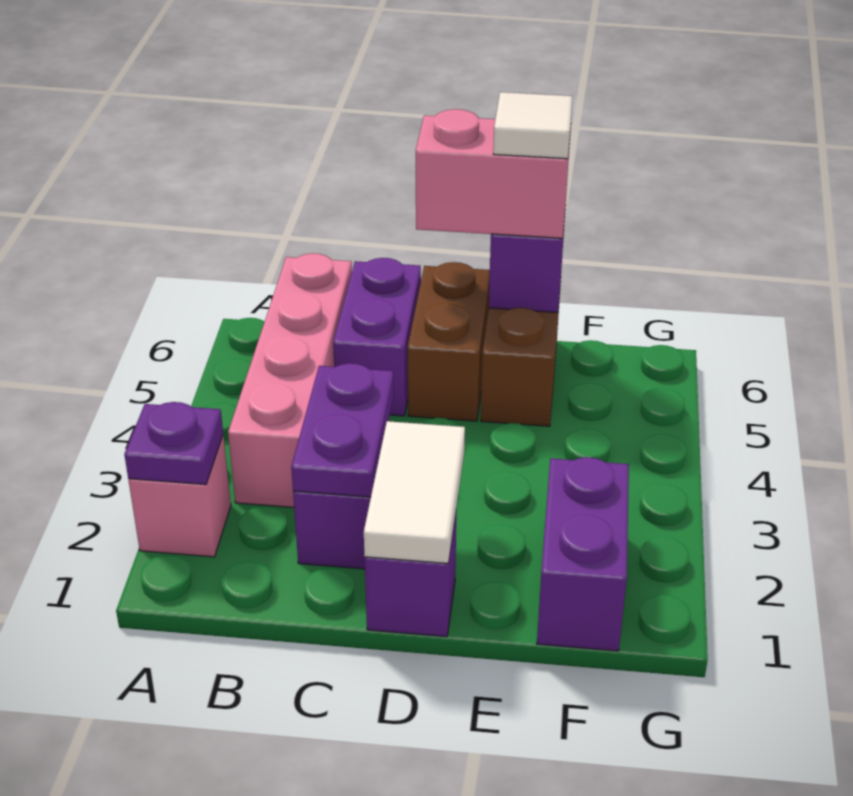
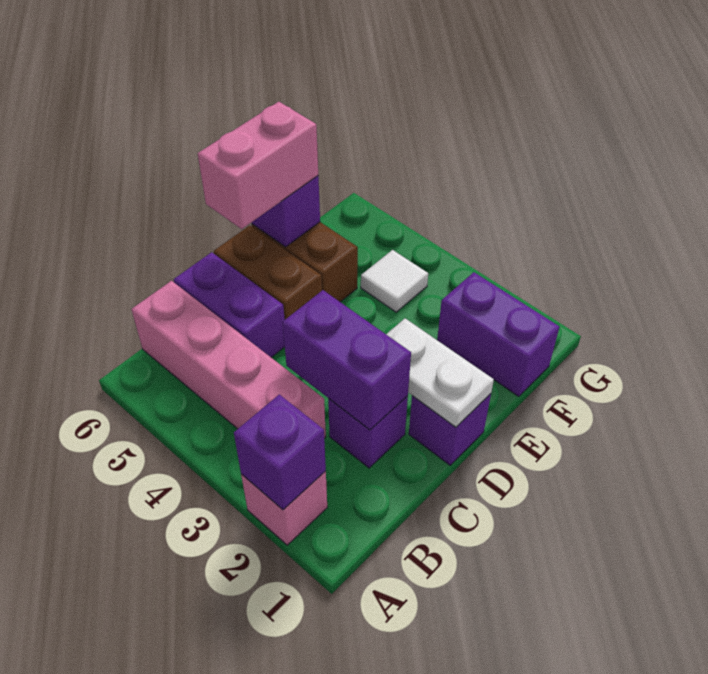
purple plate A2 level 2 -> purple brick A2 level 2
purple plate C2:C3 level 2 -> purple brick C2:C3 level 2
white tile D1:D2 level 2 -> white plate D1:D2 level 2
white tile E6 level 4 -> white tile F4 level 1

